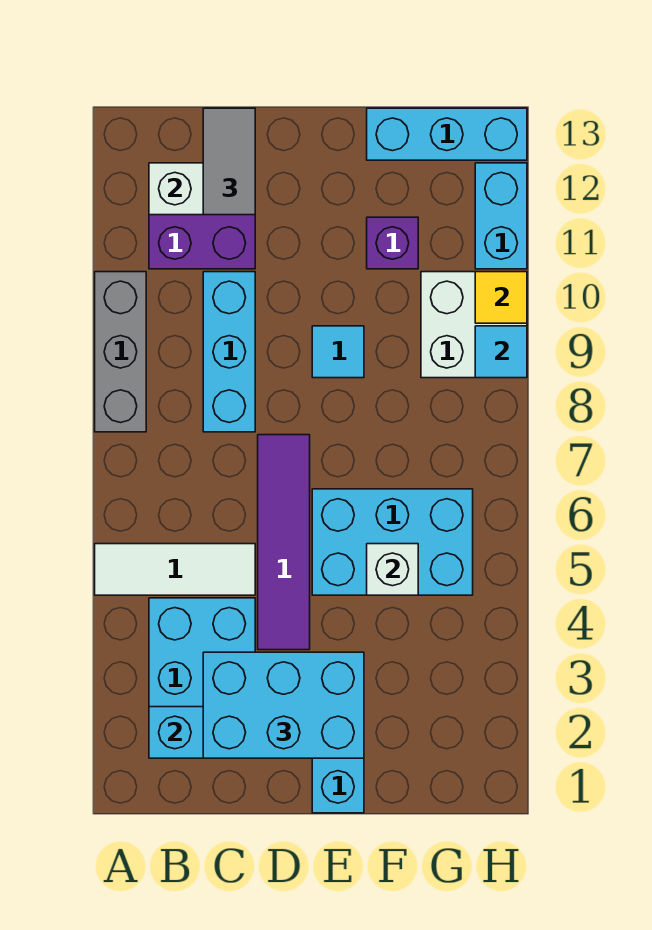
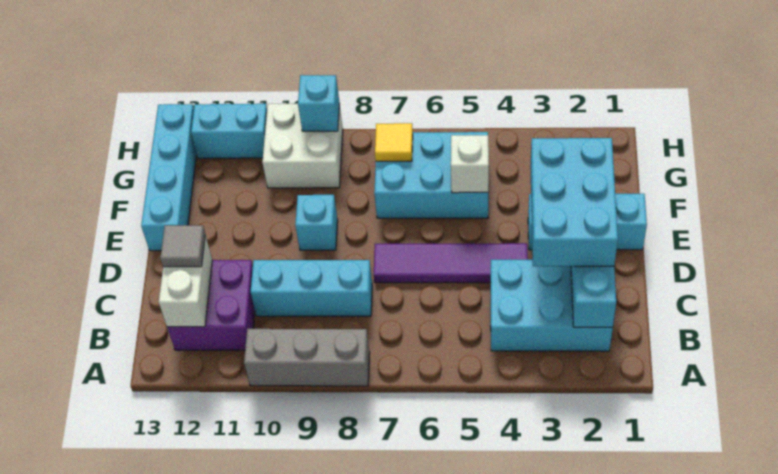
white tile A5:C5 level 1 -> none
grey tile C12:C13 level 3 -> grey tile C12 level 3
cyan brick E5:G6 level 1 -> cyan brick F5:G7 level 1
cyan tile E9 level 1 -> cyan brick E9 level 1
purple brick F11 level 1 -> none
cyan brick F13:H13 level 1 -> cyan brick E13:H13 level 1
cyan tile H9 level 2 -> cyan brick H9 level 2
yellow tile H10 level 2 -> yellow tile G7 level 2

